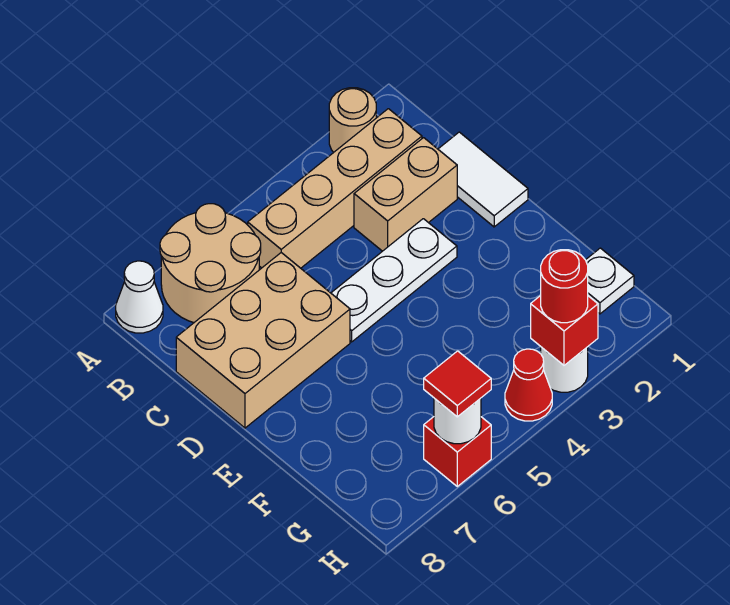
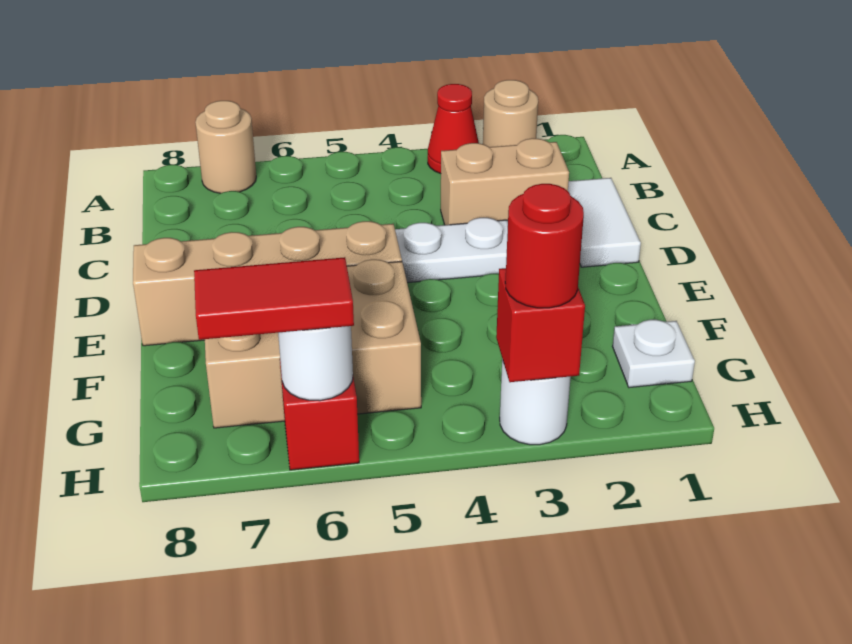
tan round brick A6:B7 level 1 -> tan round brick A7 level 1
white cone A8 level 1 -> none
tan brick B2:B5 level 1 -> tan brick E5:E8 level 1
tan brick C6:D8 level 1 -> tan brick F5:G7 level 1
red cone H4 level 1 -> red cone A3 level 1
red tile H6 level 3 -> red tile H6:H7 level 3

